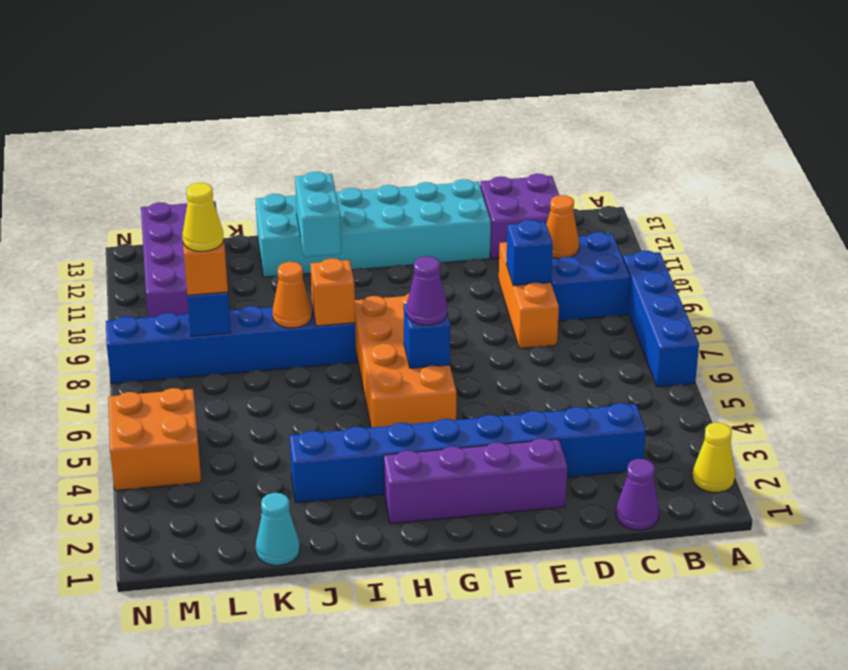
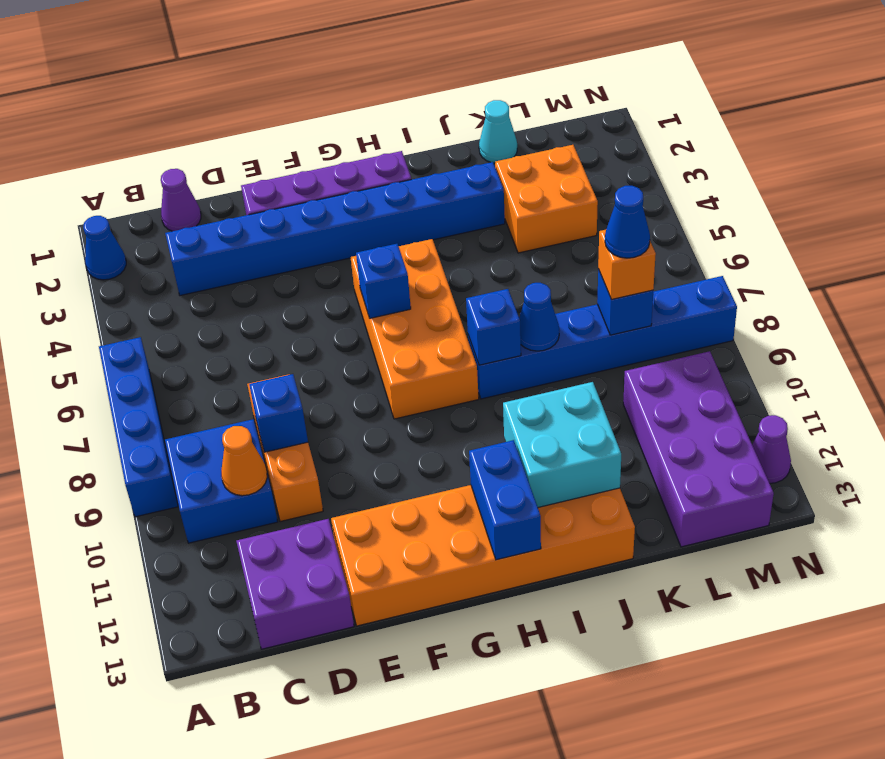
yellow cone A2 level 1 -> blue cone A2 level 1
cyan brick E12:J13 level 1 -> orange brick E12:J13 level 1
purple cone G6 level 3 -> purple cone N12 level 1
none -> blue brick H12:H13 level 2
orange brick I8 level 2 -> blue brick I8 level 2
cyan brick I11:I12 level 2 -> cyan brick I11:J12 level 2
orange cone J8 level 2 -> blue cone J8 level 2
yellow cone L8 level 4 -> blue cone L8 level 4
orange brick M4:N5 level 1 -> orange brick K3:L4 level 1

